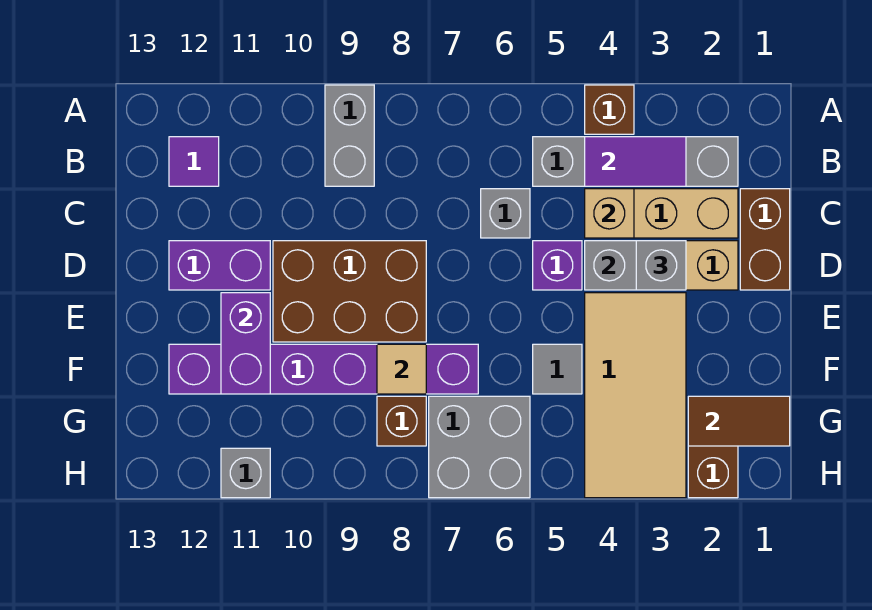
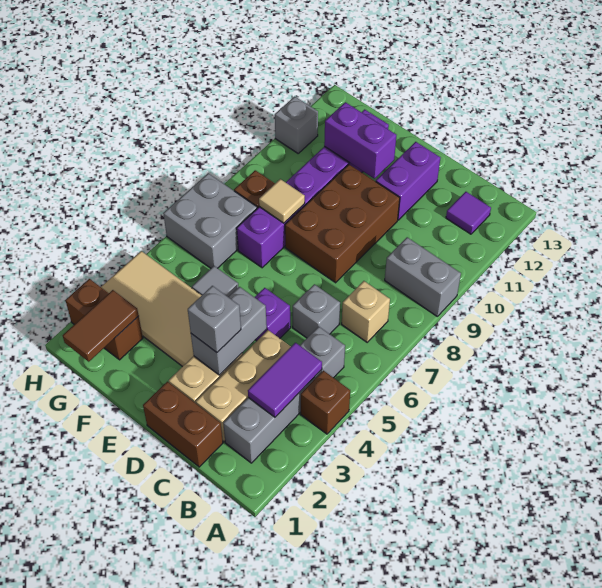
tan brick C4 level 2 -> tan brick B7 level 1

